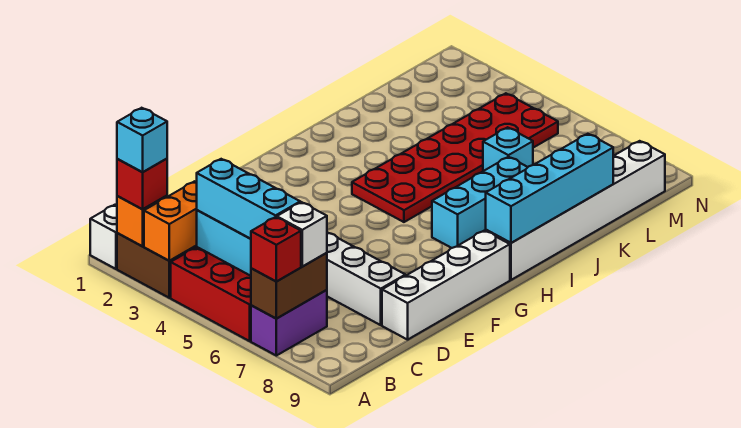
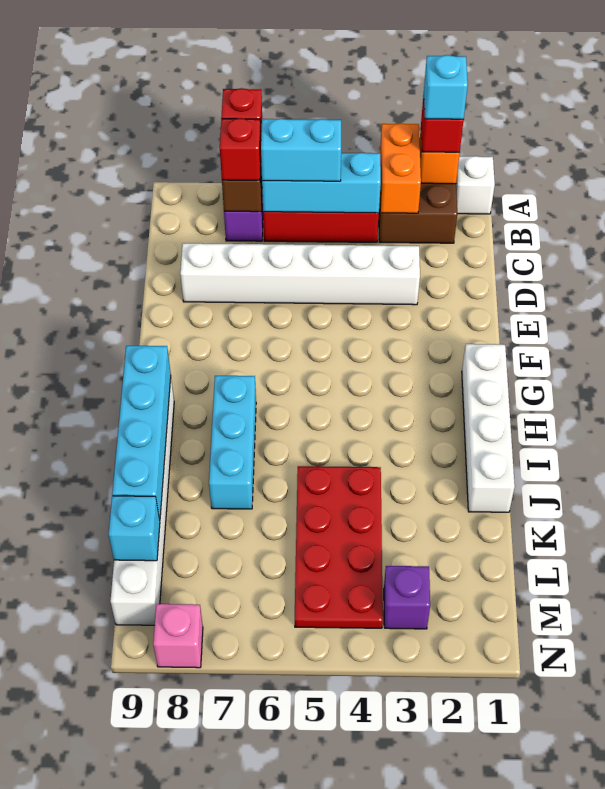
cyan brick B4:B6 level 3 -> cyan brick B5:B6 level 3
white brick B7 level 3 -> red brick B7 level 3
white brick D9:G9 level 1 -> white brick G1:J1 level 1
red plate H4:M5 level 1 -> red plate J4:M5 level 1
cyan brick K6 level 1 -> cyan brick L9 level 2
none -> purple brick M3 level 1
none -> pink brick N8 level 1

